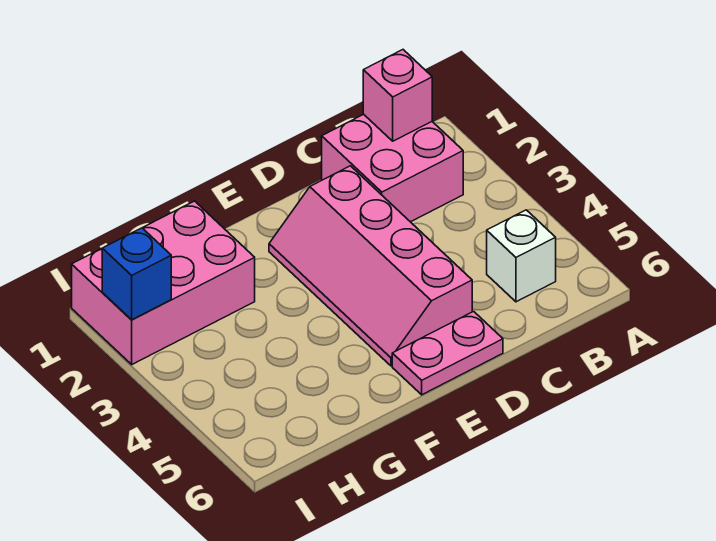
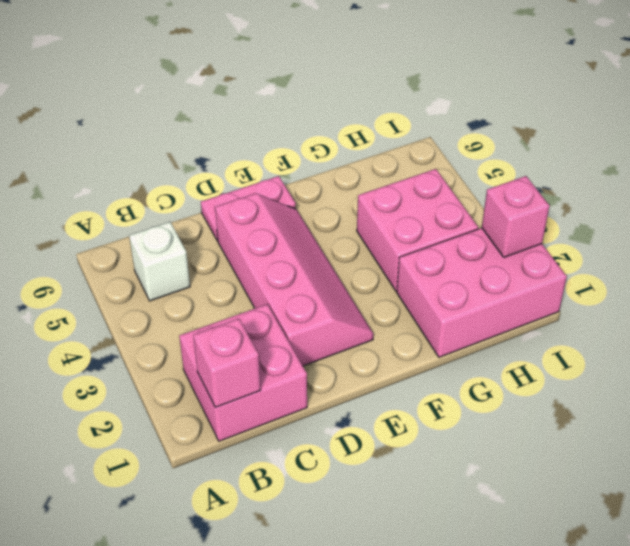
none -> pink brick G3:H4 level 1
blue brick I2 level 2 -> pink brick I2 level 2

